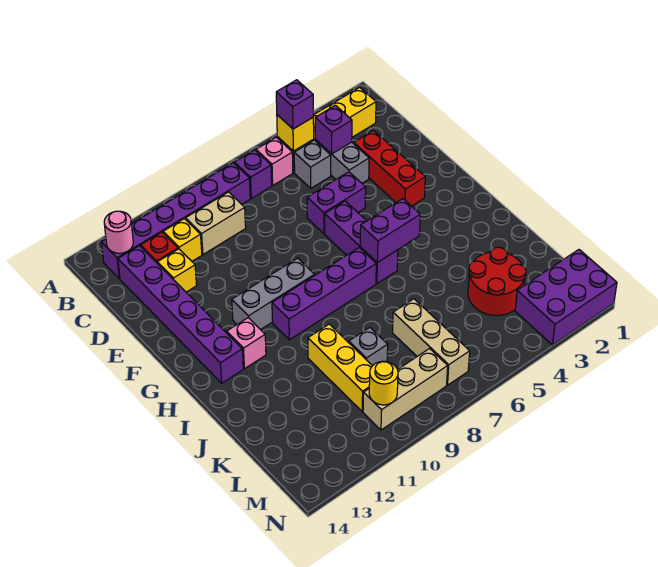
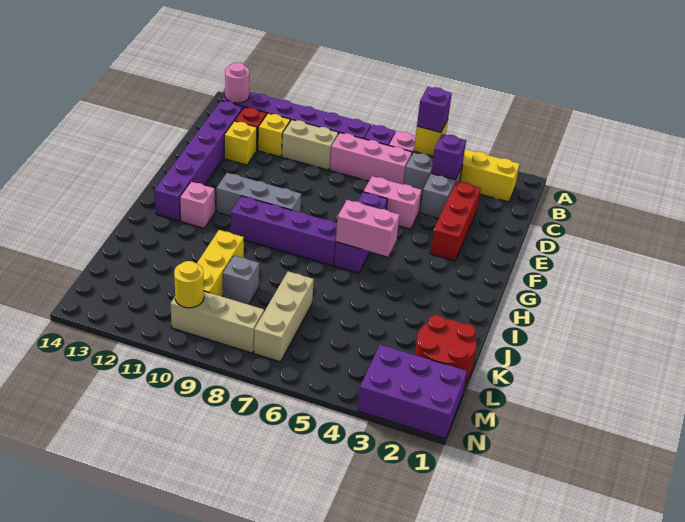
none -> pink brick C6:C8 level 1
purple brick E5:E6 level 1 -> pink brick E5:E6 level 1
purple brick H5:H6 level 2 -> pink brick H5:H6 level 2
red round brick K3:L4 level 1 -> red round brick K1:L2 level 1

